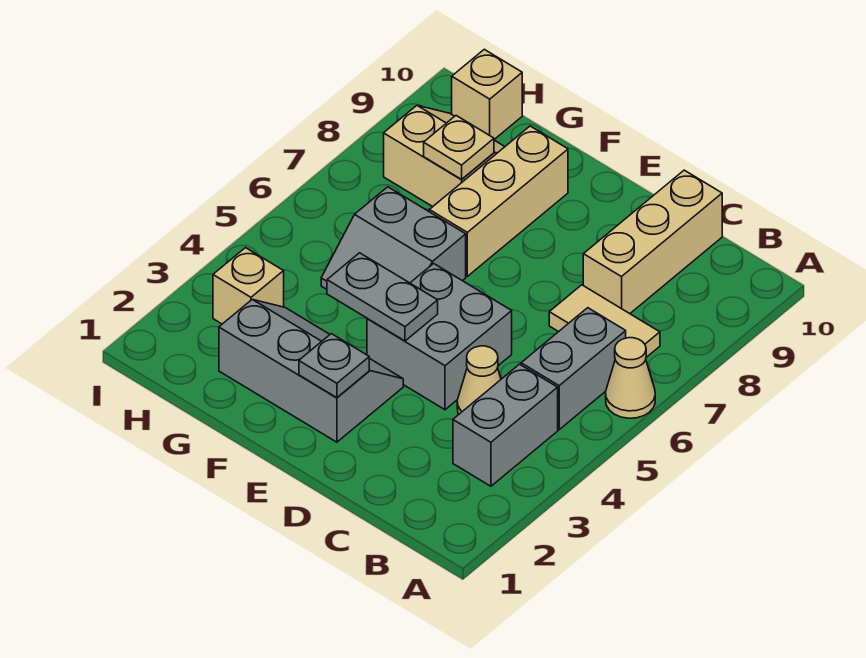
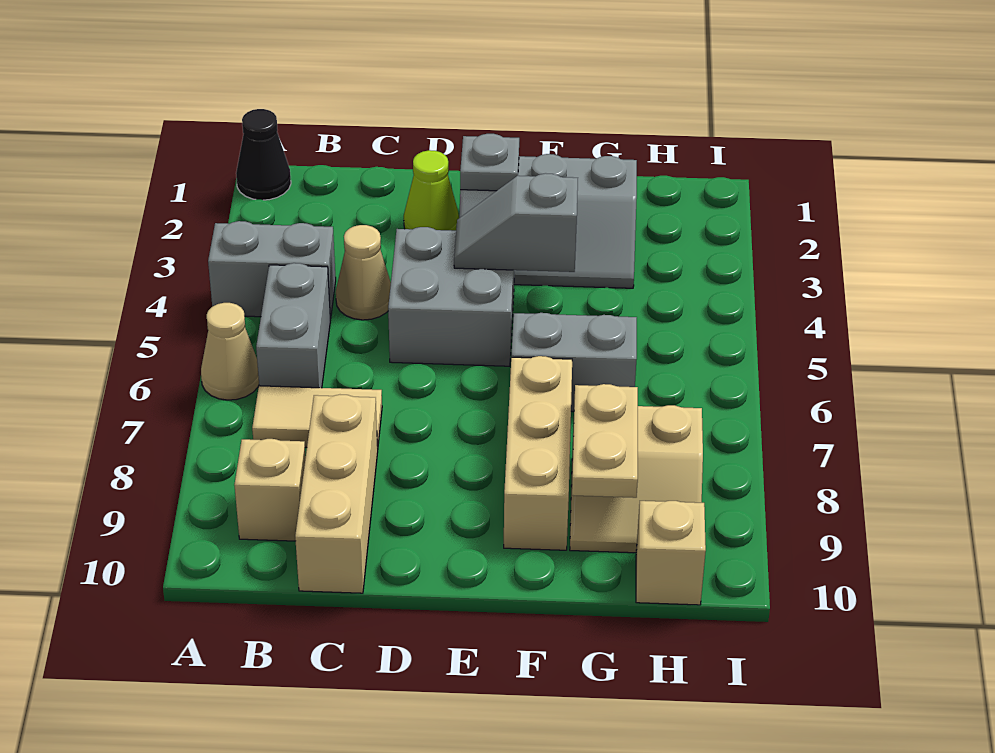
none -> black cone A1 level 1
grey brick B3:B4 level 1 -> grey brick A4:B4 level 1
none -> lime cone D2 level 1
grey plate E4:F4 level 2 -> grey slope E4:F4 level 2 top F
tan plate G8 level 2 -> tan plate G8:G9 level 2
tan brick H3 level 1 -> tan brick B9 level 1

